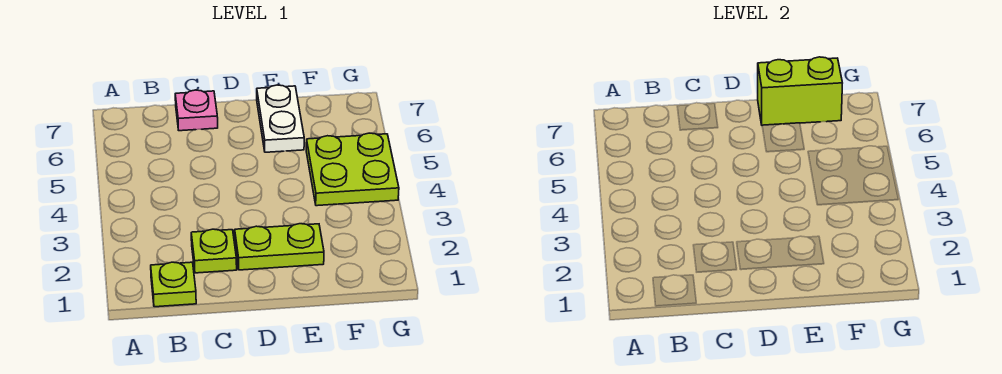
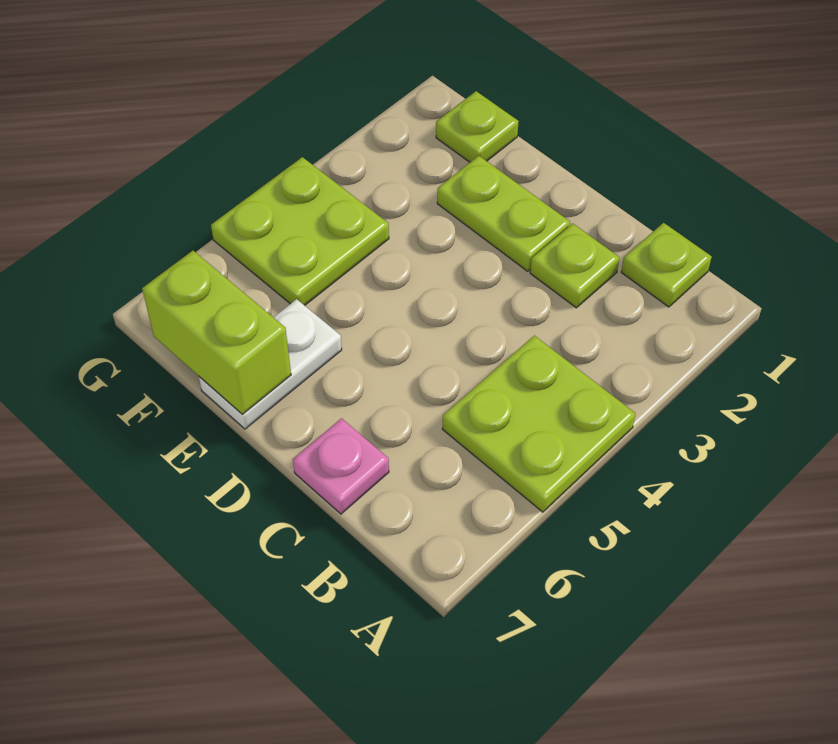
none -> lime plate A4:B5 level 1
none -> lime plate F1 level 1

